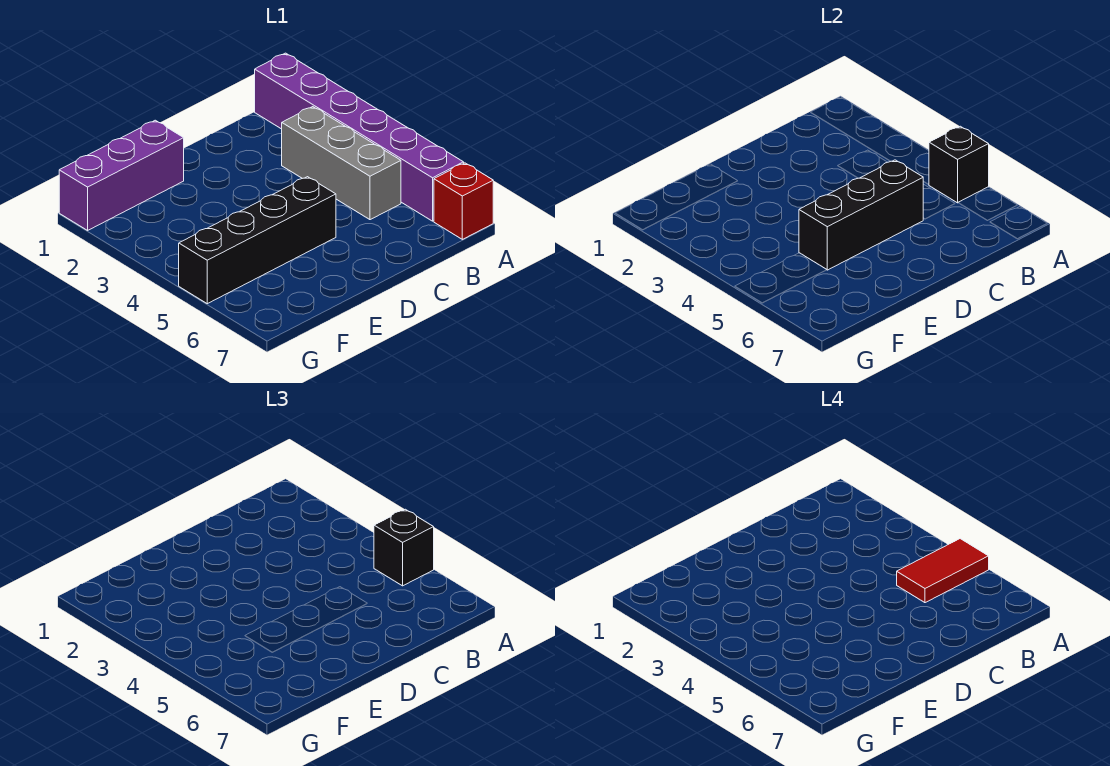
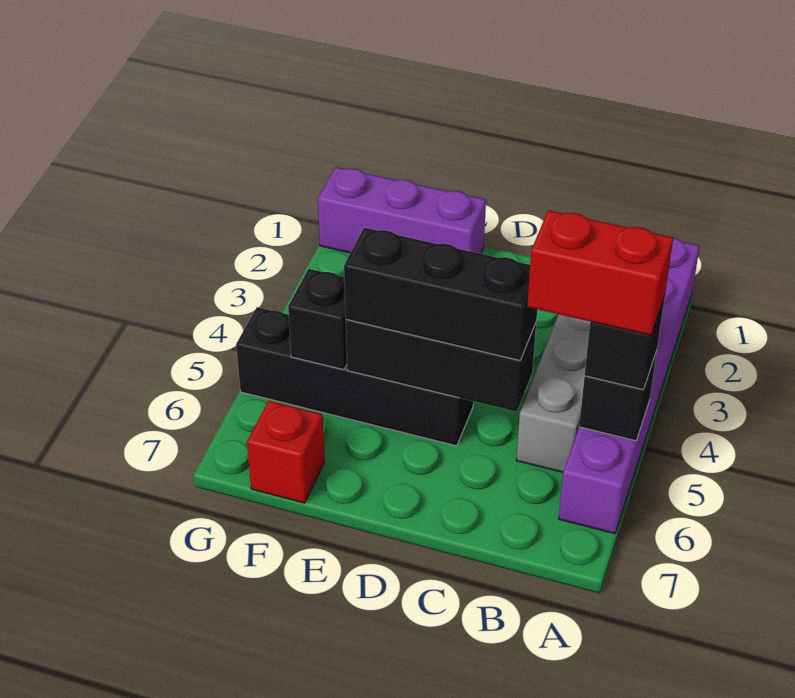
red tile A5:B5 level 4 -> red brick A5:B5 level 4
red brick A7 level 1 -> red brick F7 level 1
none -> black brick C5:E5 level 3
none -> black brick F5 level 2

